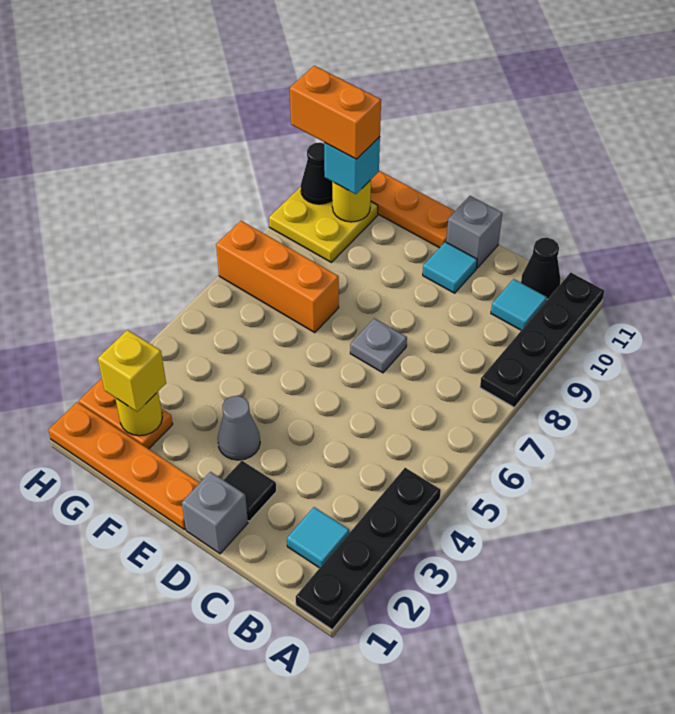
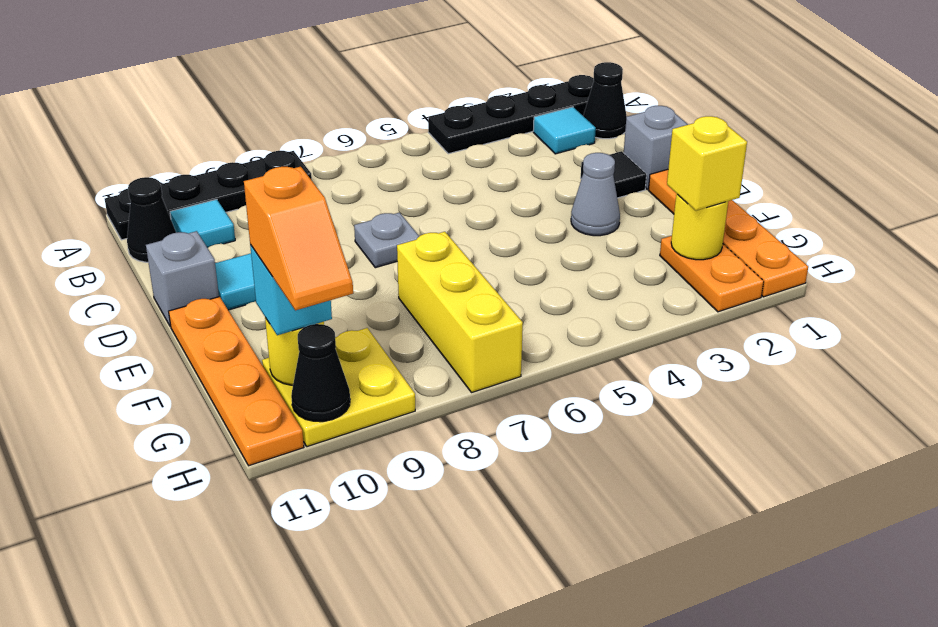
none -> black cone B1 level 1
orange brick F7:H7 level 1 -> yellow brick F7:H7 level 1
orange brick G10:H10 level 4 -> orange slope G10:H10 level 4 top G

